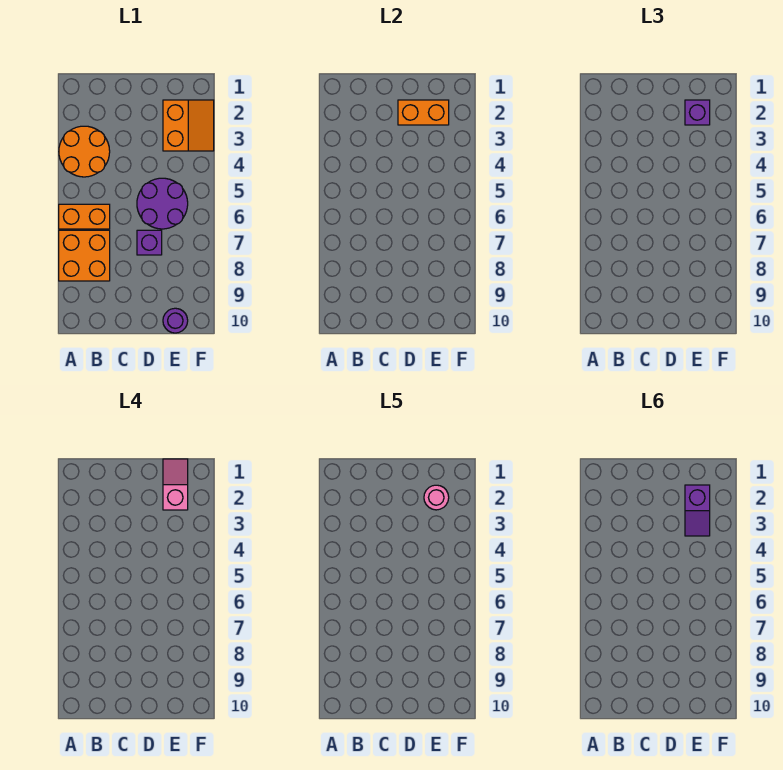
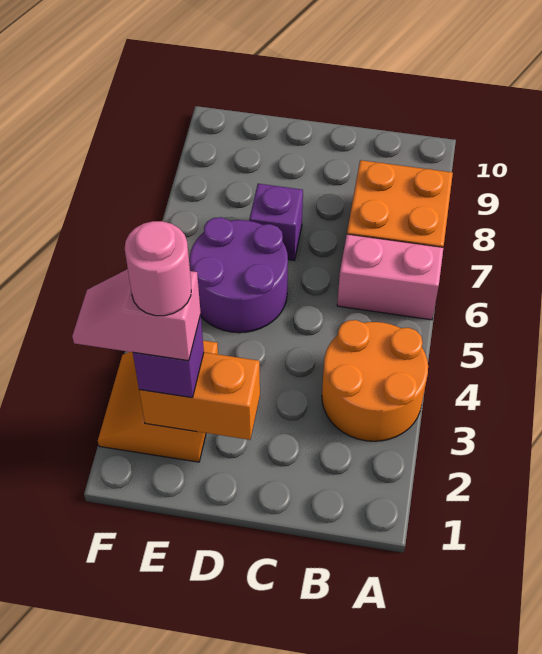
orange brick A6:B6 level 1 -> pink brick A6:B6 level 1
pink slope E1:E2 level 4 top 2 -> pink slope E2:F2 level 4 top E
purple slope E2:E3 level 6 top 2 -> none
purple round brick E10 level 1 -> none

